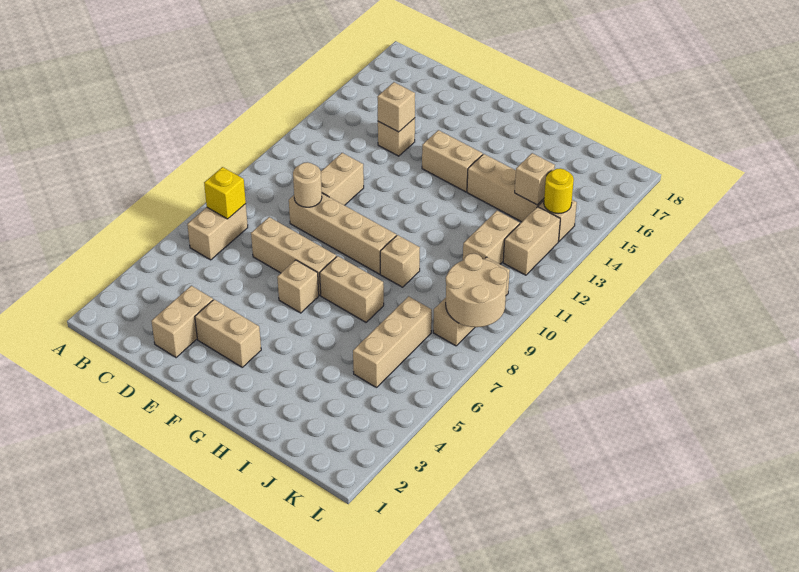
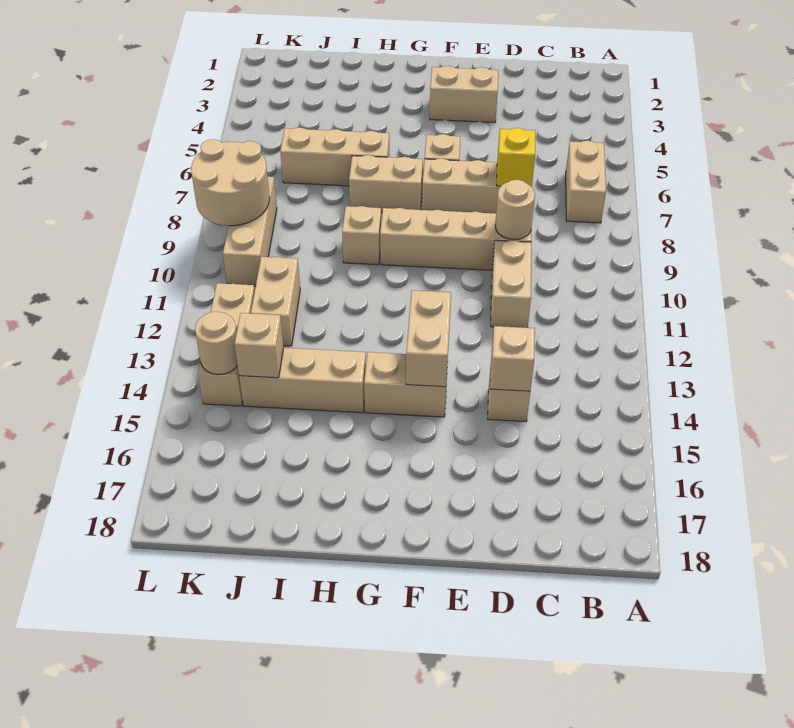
yellow brick B7 level 2 -> yellow brick D7 level 2
tan brick D2:D3 level 1 -> tan brick F13:F14 level 2
tan brick J5:J7 level 1 -> tan brick H6:J6 level 1
yellow round brick K14 level 2 -> tan round brick K14 level 2

